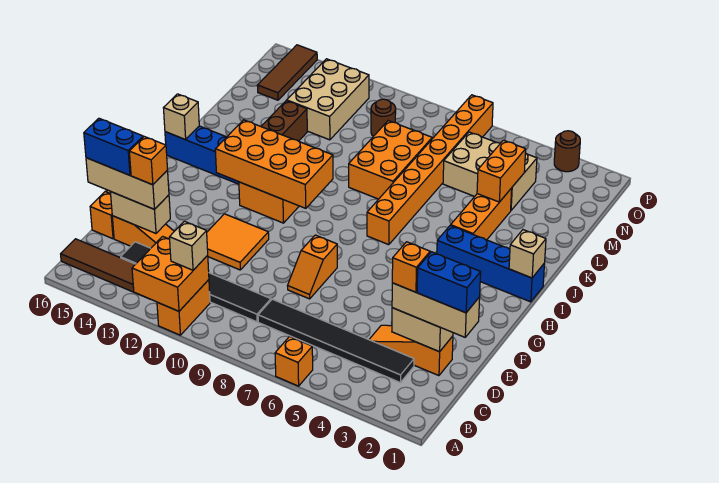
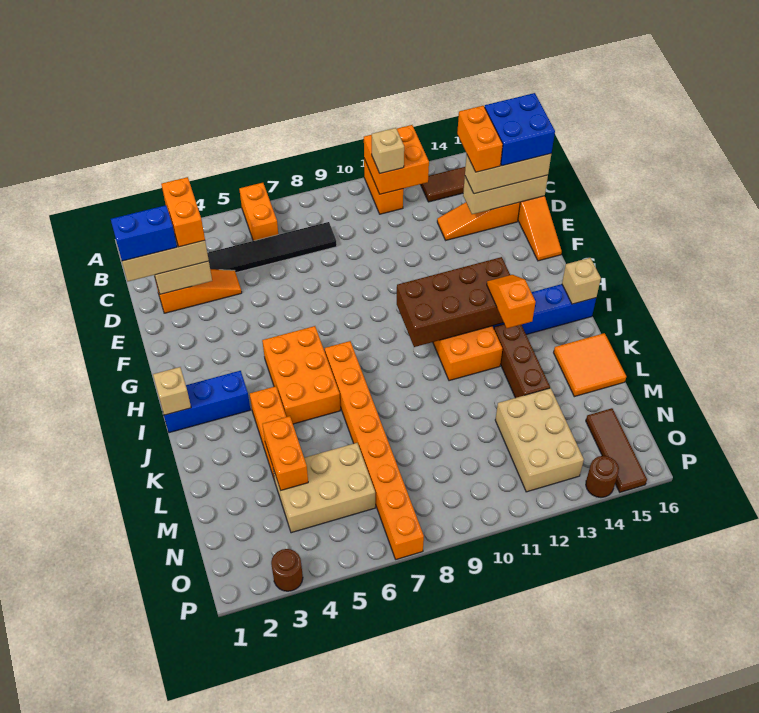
orange brick A6 level 1 -> orange brick A6:B6 level 1
black tile C9:C14 level 1 -> none
orange brick D3 level 4 -> orange brick C3:D3 level 4
tan brick D14:D15 level 2 -> tan brick D14:D16 level 2
orange brick D14 level 4 -> orange brick C14:D14 level 4
blue brick D15:D16 level 4 -> blue brick C15:D16 level 4
orange slope E8:F8 level 1 top F -> orange slope I13:J13 level 3 top J
orange tile E11:F12 level 1 -> orange tile K15:L16 level 1
orange brick H10:I13 level 2 -> brown brick H10:I13 level 2
blue brick I1:I4 level 1 -> blue brick I1:I3 level 1
orange brick K8:M9 level 1 -> orange brick H5:J6 level 1
brown round brick N10 level 1 -> brown round brick P14 level 1

